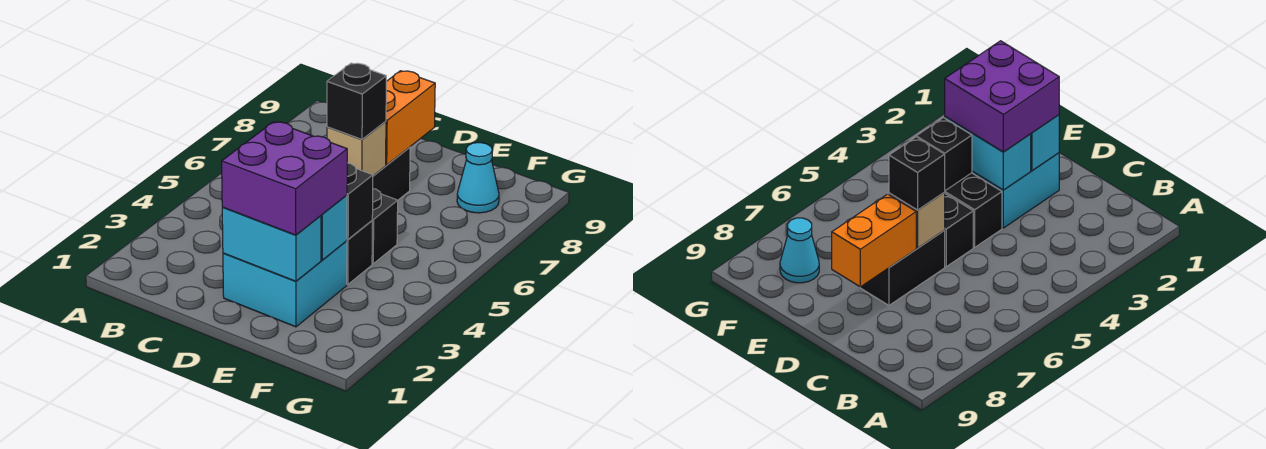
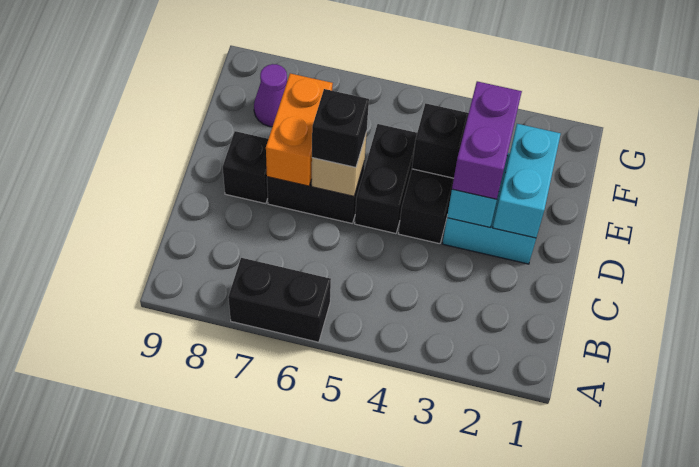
none -> black brick A6:A7 level 1
purple brick D2:E3 level 3 -> purple brick D3:E3 level 3
orange brick D7:D8 level 2 -> orange brick D7:E7 level 2
none -> black brick D8 level 1
cyan cone F8 level 1 -> purple cone F8 level 1

